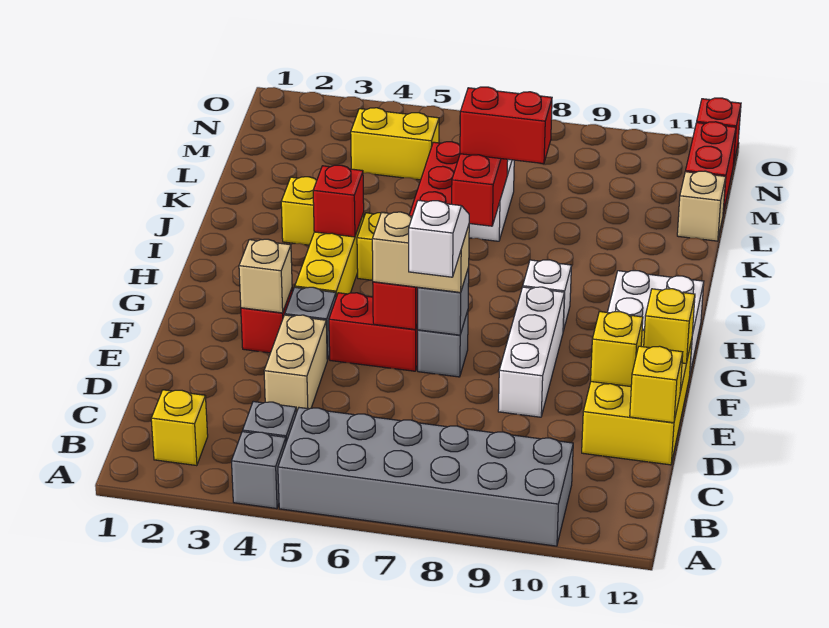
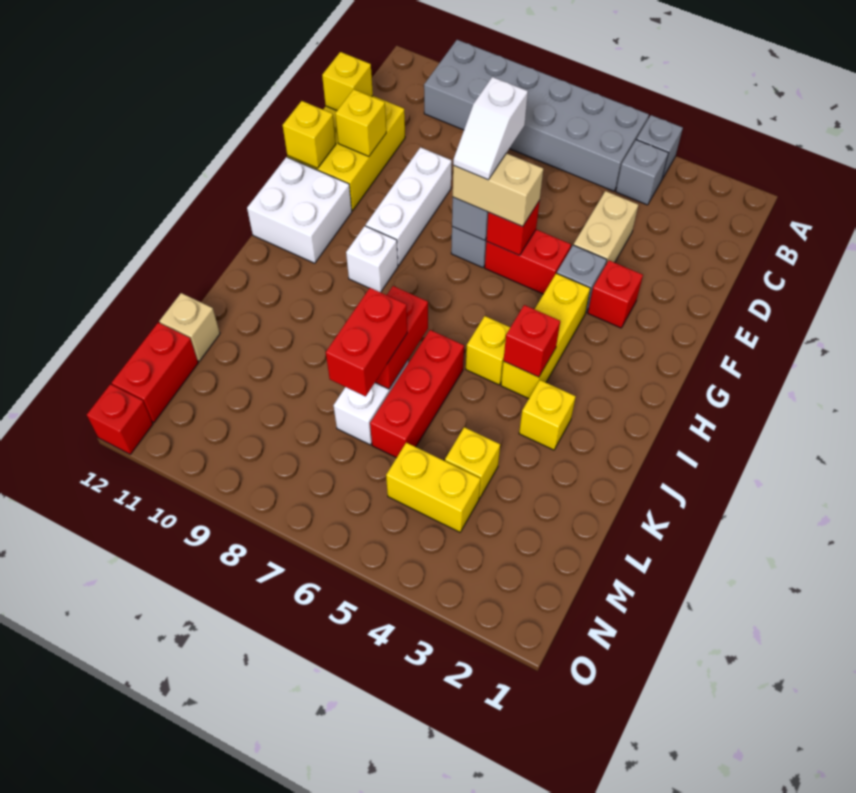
yellow brick B2 level 1 -> yellow brick L4 level 1
tan brick F3 level 2 -> none
red brick K7:K8 level 3 -> red brick K7:L7 level 3

